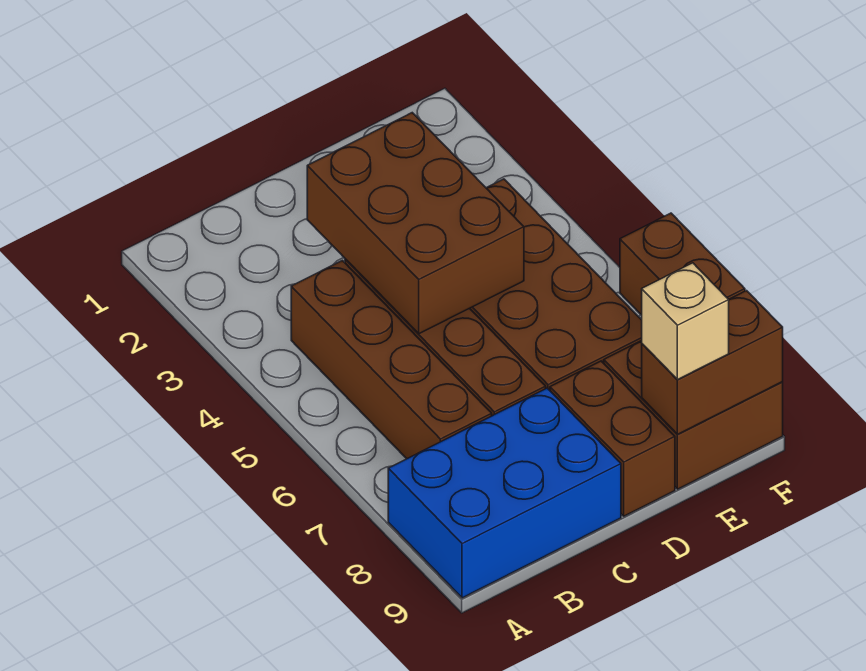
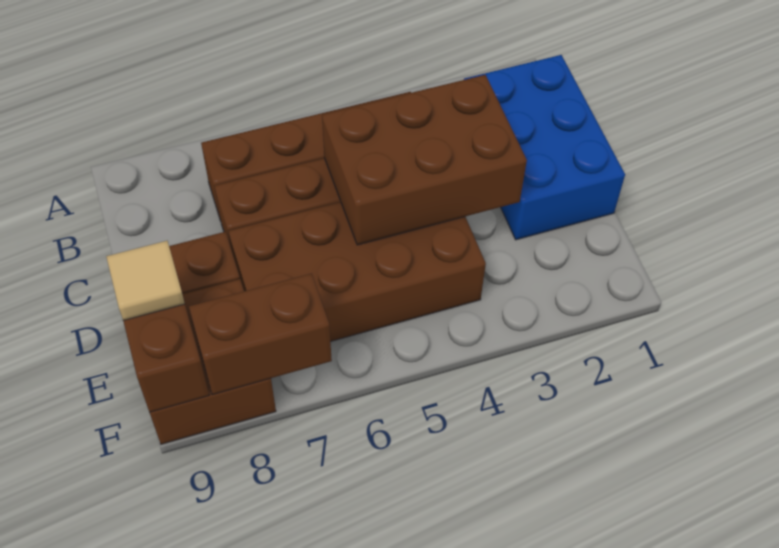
blue brick A8:C9 level 1 -> blue brick B1:D2 level 1
tan brick E9 level 3 -> tan tile E9 level 3

